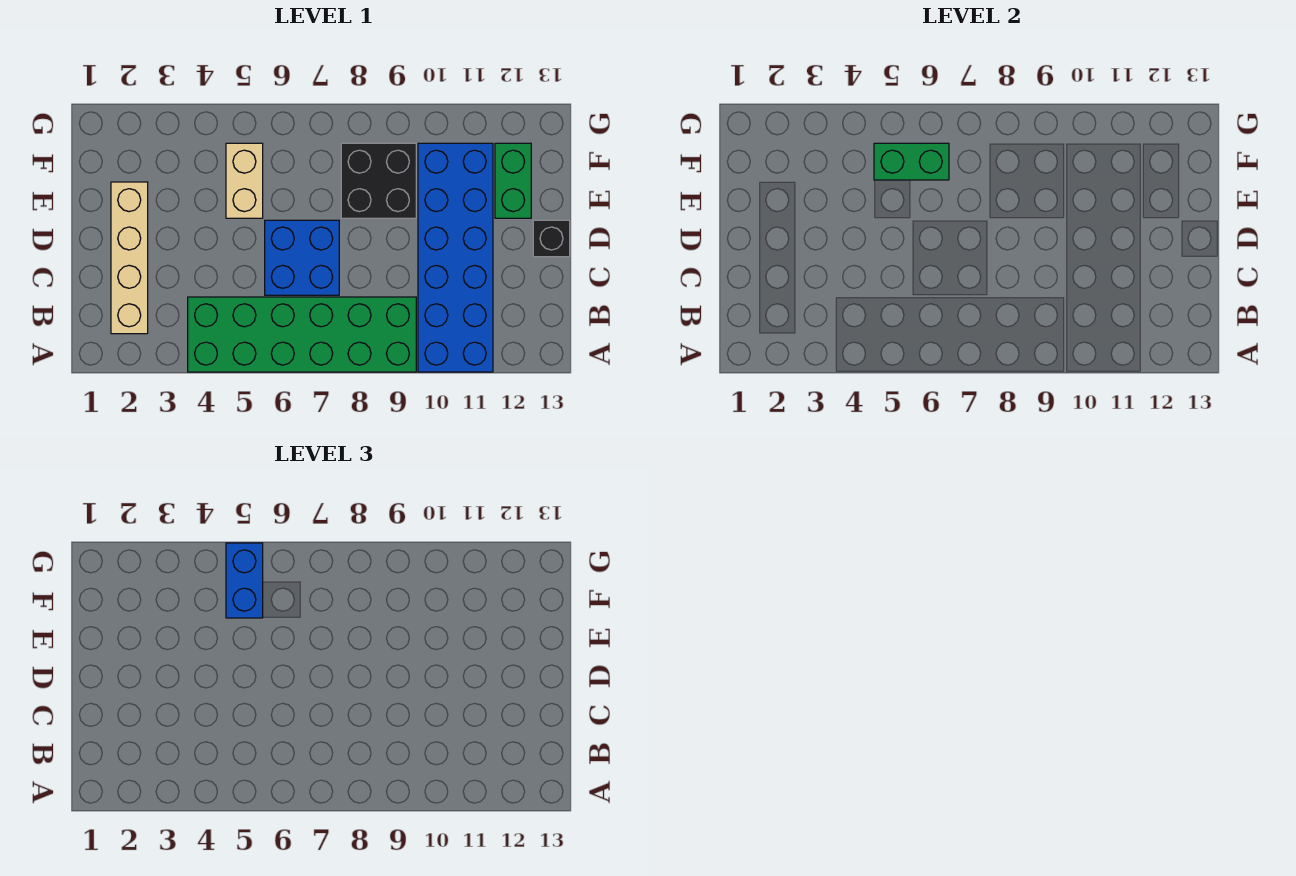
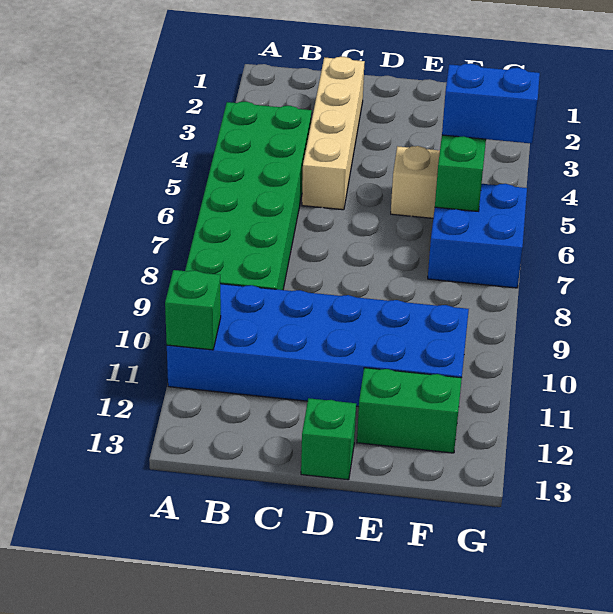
none -> green brick A11 level 2
tan brick B2:E2 level 1 -> tan brick C2:C5 level 1
blue brick C6:D7 level 1 -> blue brick F6:G7 level 1
black brick D13 level 1 -> green brick D13 level 1
black brick E8:F9 level 1 -> none

